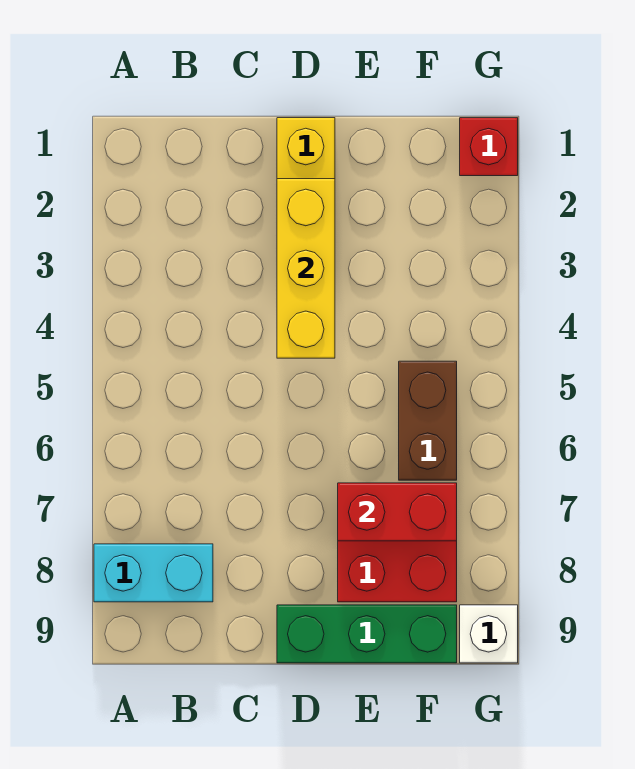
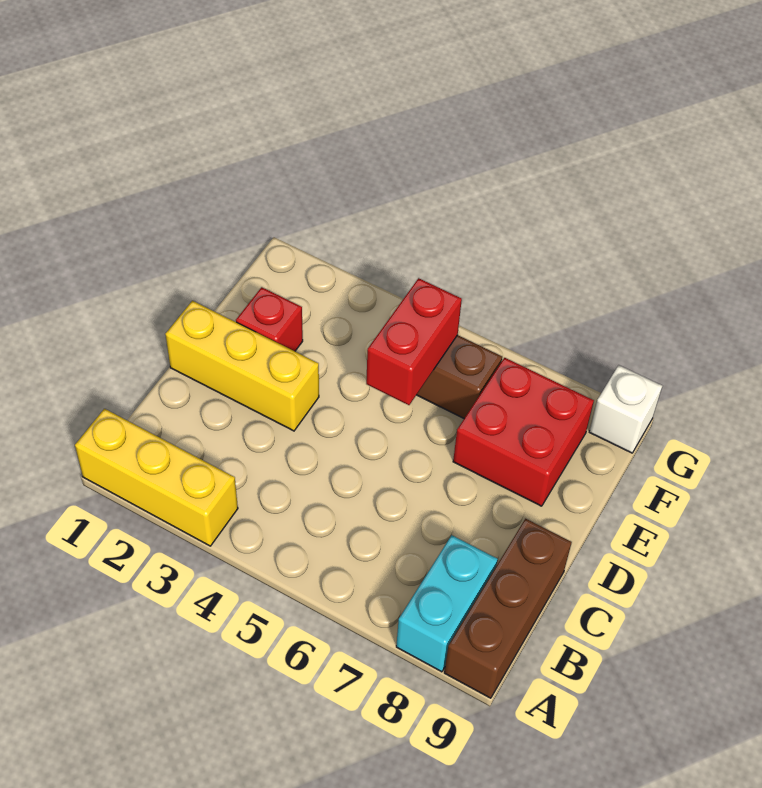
none -> brown brick A9:C9 level 1
yellow brick D2:D4 level 2 -> yellow brick A1:A3 level 1
green brick D9:F9 level 1 -> none
red brick E7:F7 level 2 -> red brick E5:F5 level 2
red brick G1 level 1 -> red brick E2 level 1

